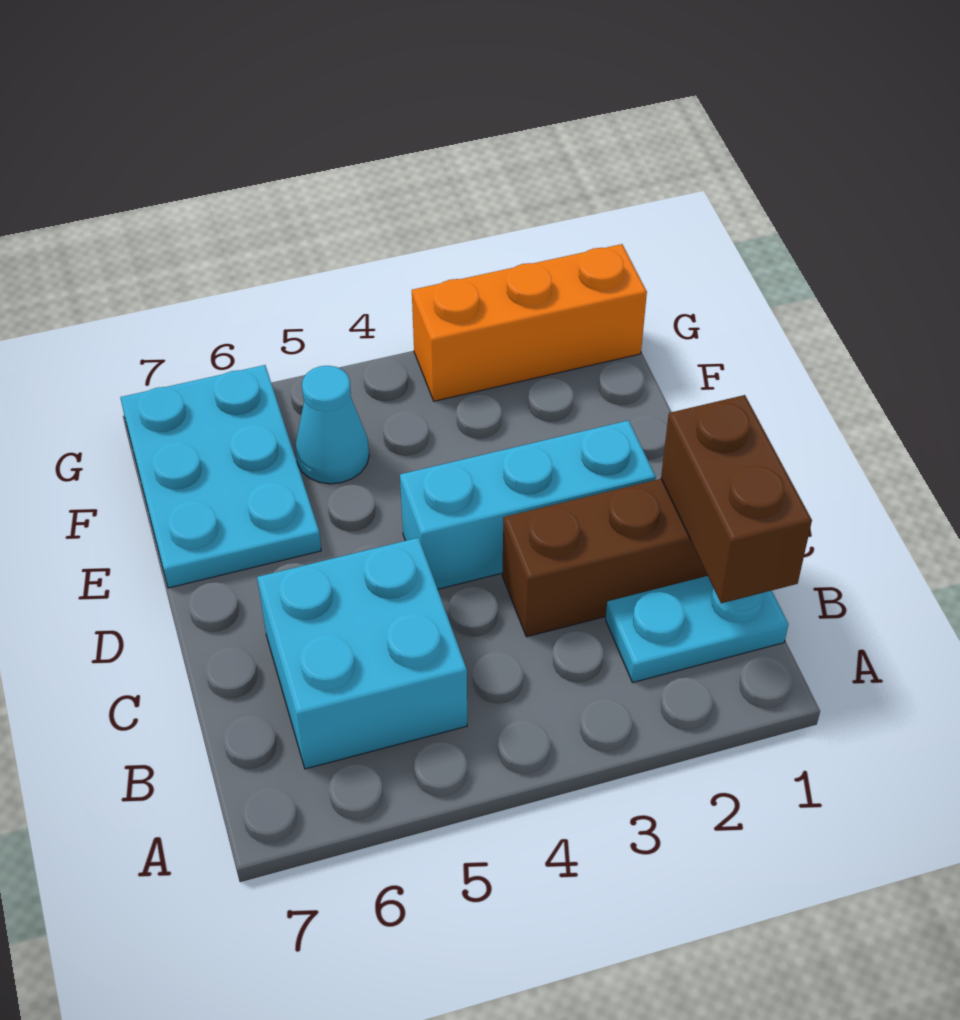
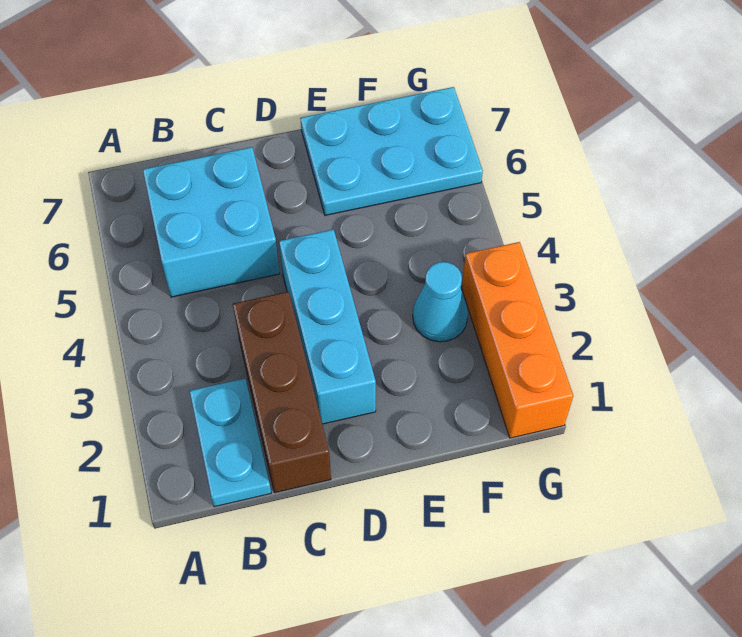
brown brick B1:C1 level 2 -> none
cyan cone F5 level 1 -> cyan cone F3 level 1

